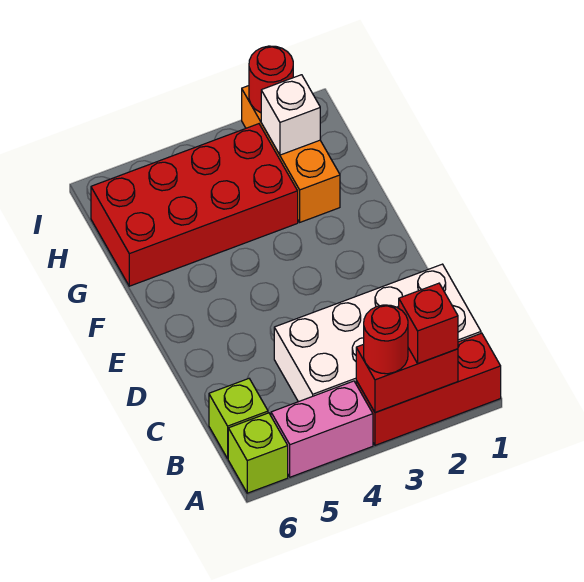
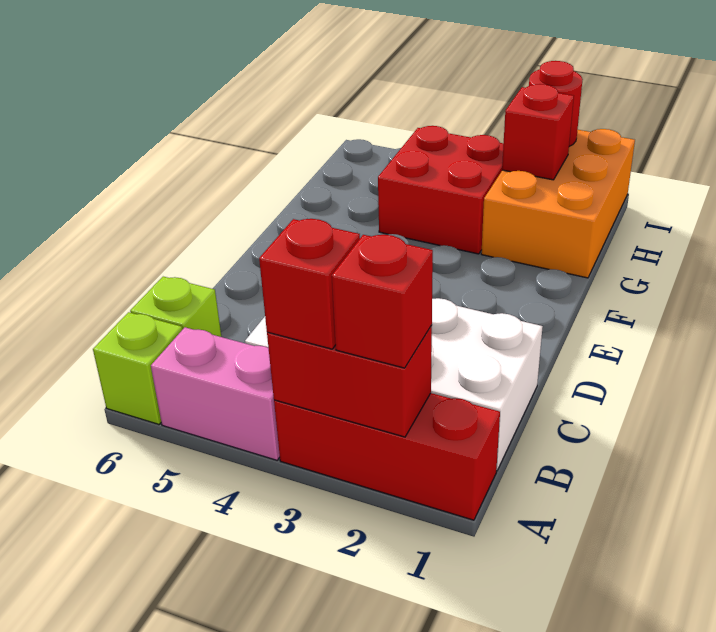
red round brick A3 level 3 -> red brick A3 level 3
orange brick G2:I2 level 1 -> orange brick G1:I2 level 1
red brick G3:H6 level 1 -> red brick G3:H4 level 1
white brick H2 level 2 -> red brick H2 level 2

